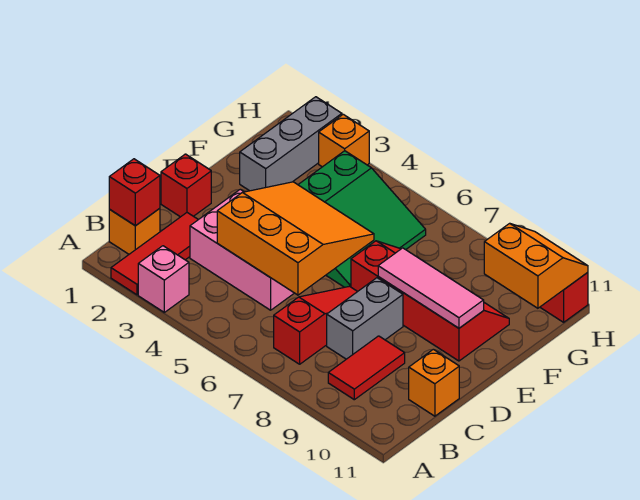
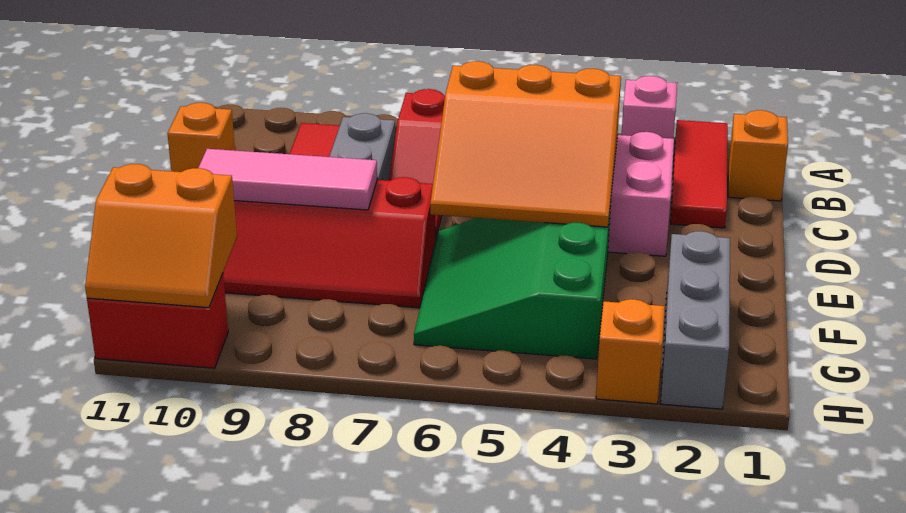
red brick B1 level 2 -> none
red brick D1 level 1 -> none

